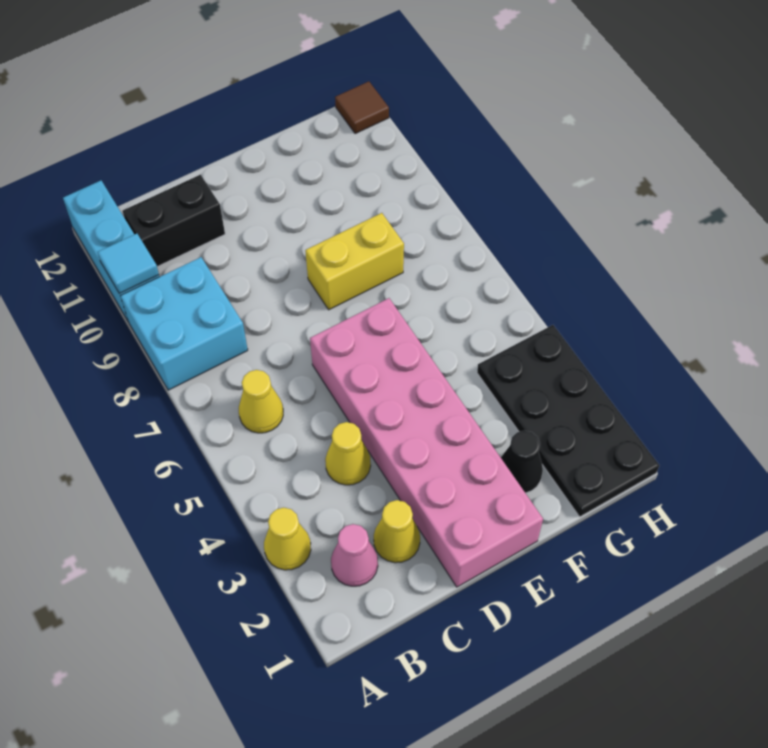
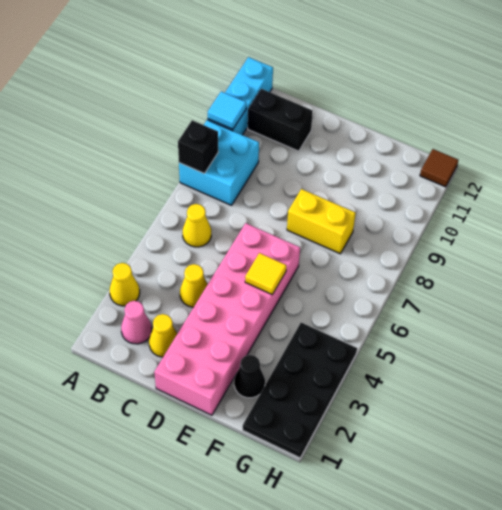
none -> black brick A8 level 2
none -> yellow tile E5 level 2

